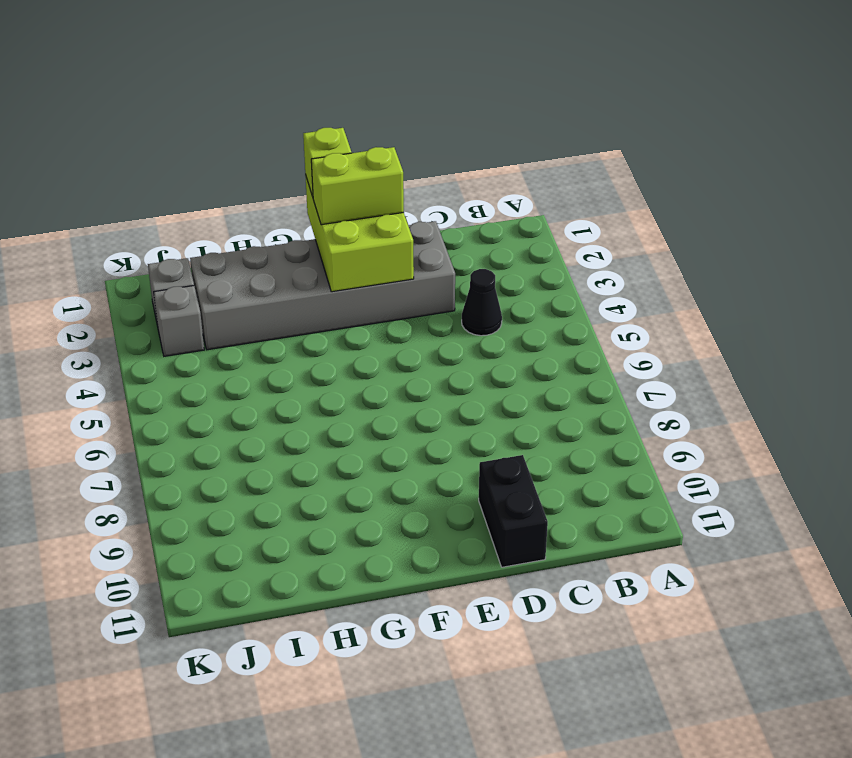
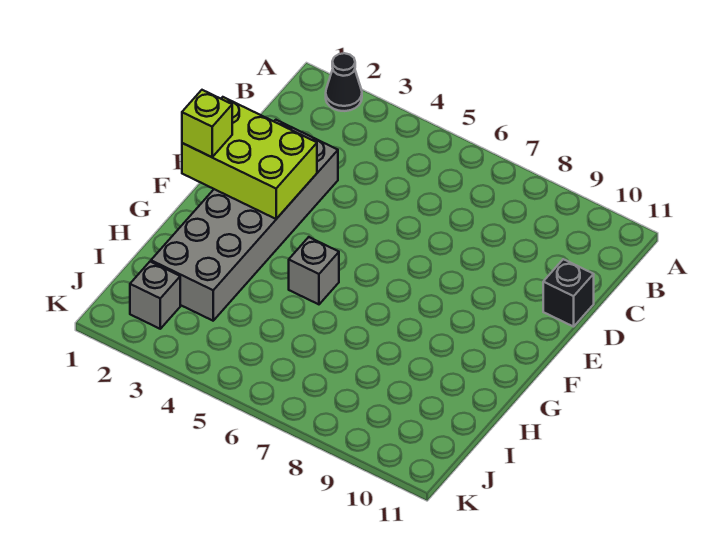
black cone C4 level 1 -> black cone A2 level 1
black brick D10:D11 level 1 -> black brick D11 level 1
lime brick E2:F2 level 3 -> none
grey brick J3 level 1 -> grey brick G5 level 1

